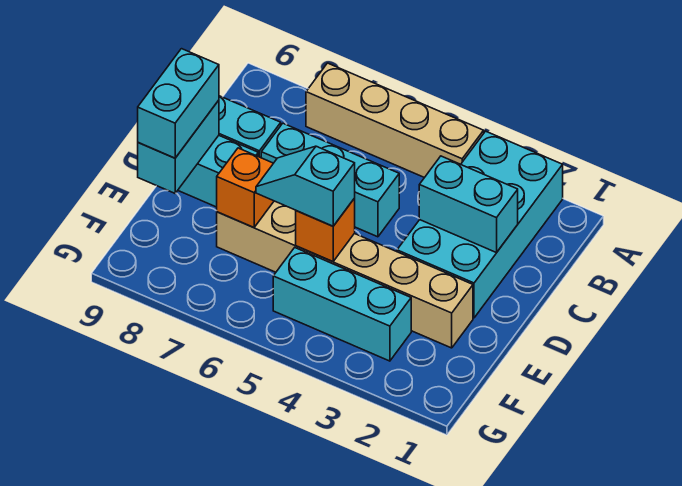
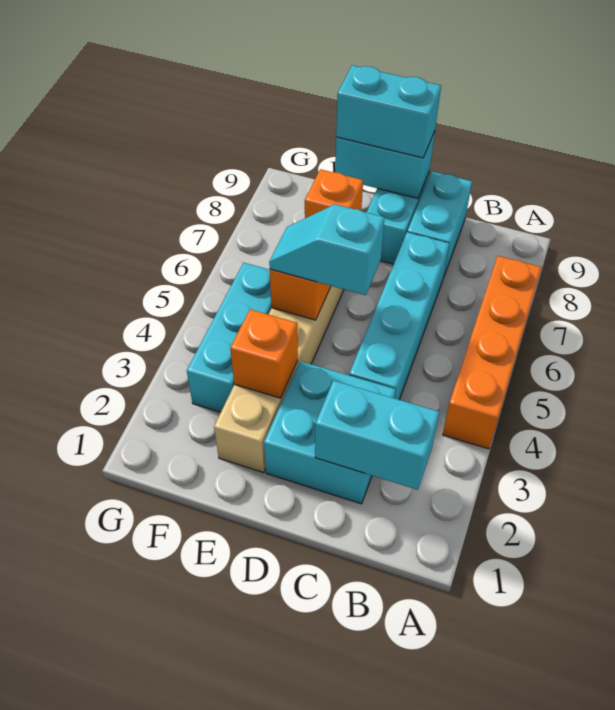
cyan brick A2:D3 level 1 -> cyan brick C2:D3 level 1
tan brick A4:A7 level 1 -> orange brick A4:A7 level 1
cyan brick C2:C3 level 2 -> cyan brick B2:C2 level 2
cyan brick C5:C7 level 1 -> cyan brick C4:C7 level 1
none -> orange brick E3 level 2
cyan slope E5:E6 level 3 top 5 -> cyan slope D5:E5 level 3 top D

